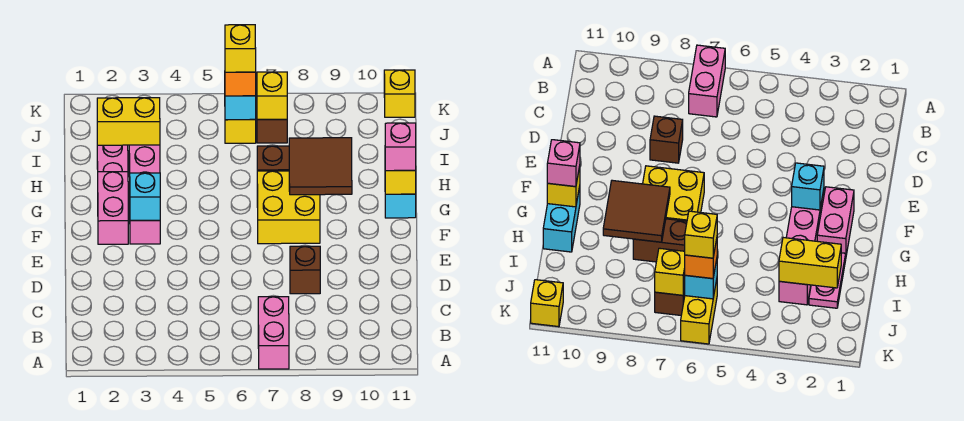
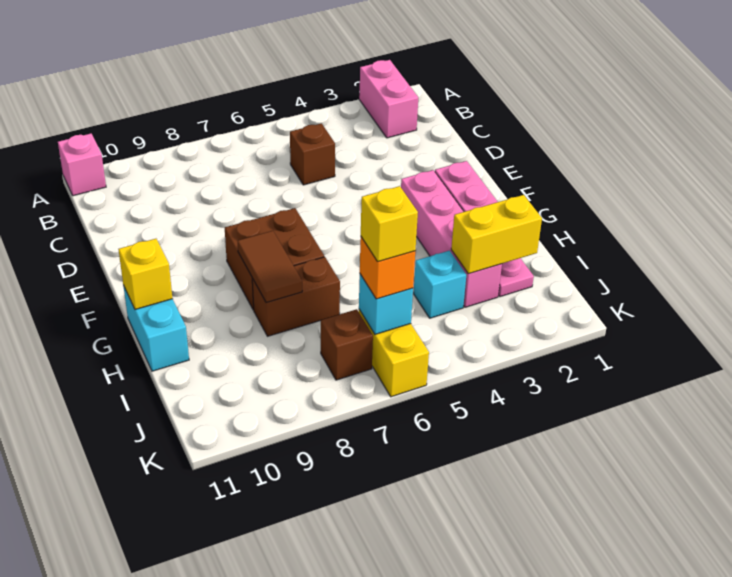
pink brick A7:B7 level 1 -> pink brick A2:B2 level 1
brown brick D8 level 1 -> brown brick C5 level 1
cyan brick F3 level 2 -> cyan brick I4 level 1
yellow brick F7:G8 level 1 -> brown brick F7:G8 level 1
brown tile G8:H9 level 2 -> brown tile G8:H8 level 2
pink brick G11 level 3 -> pink brick A11 level 1
yellow brick J7 level 2 -> none
yellow brick K11 level 1 -> none

